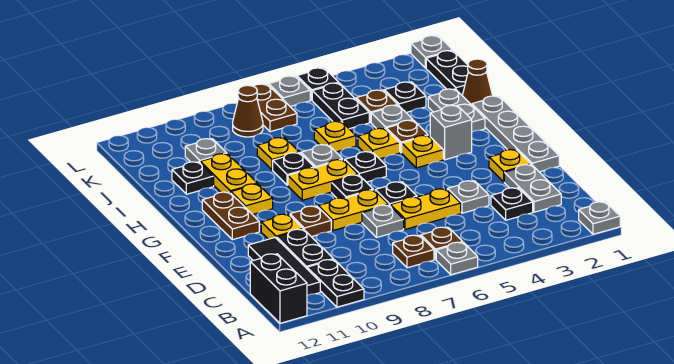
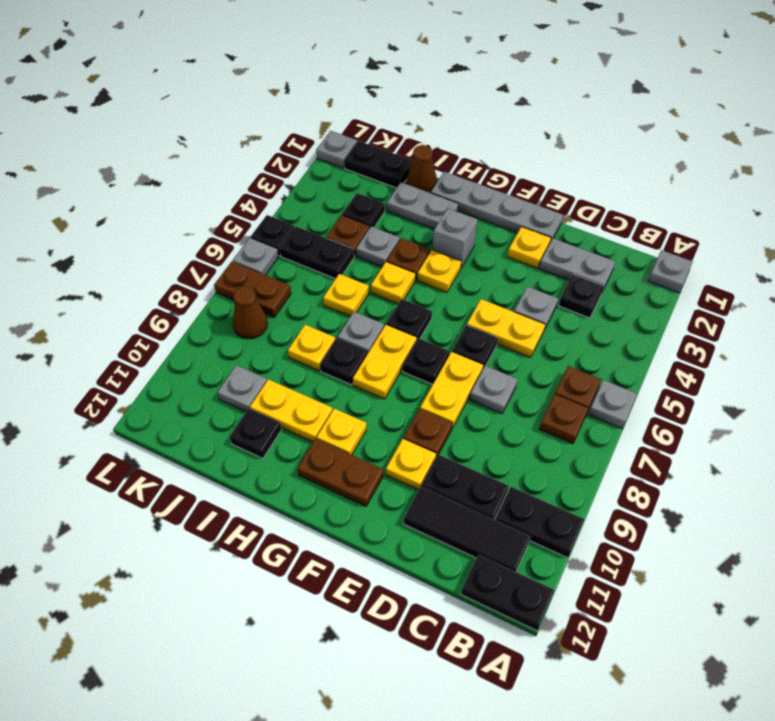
black brick A12:B12 level 1 -> black plate A12:B12 level 1
yellow plate D5:D6 level 1 -> yellow plate D5:E5 level 1

